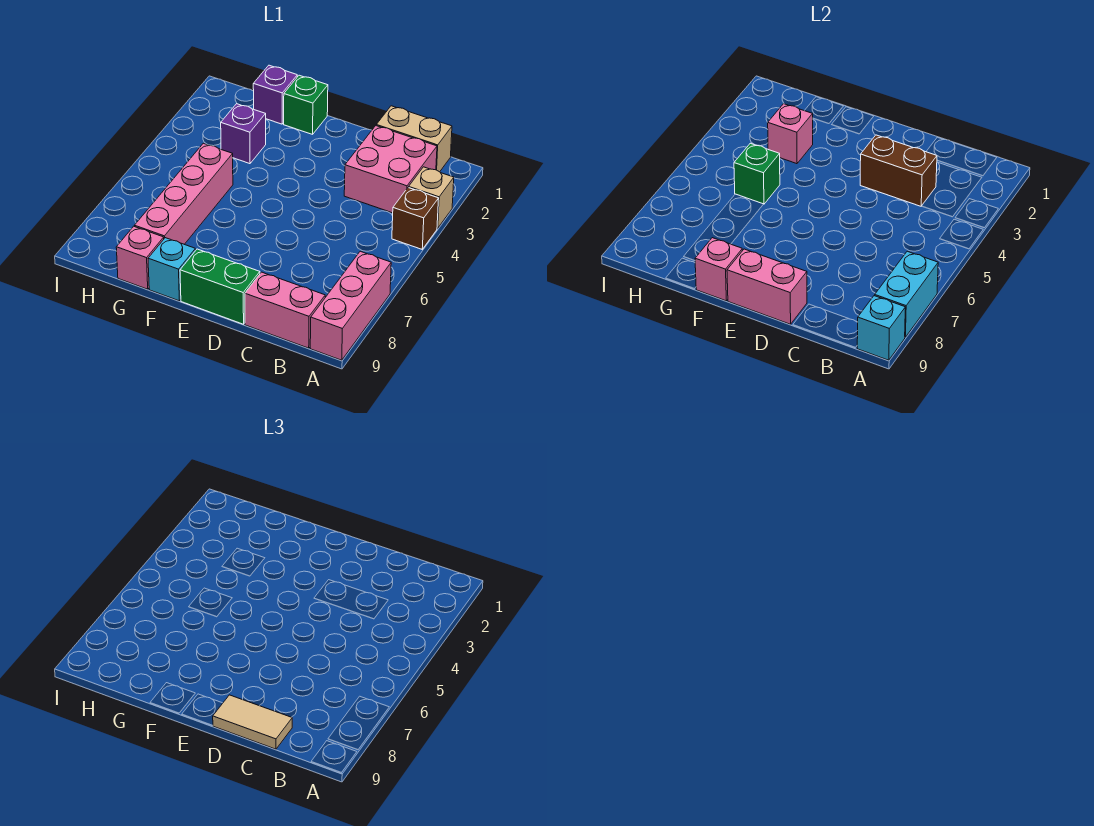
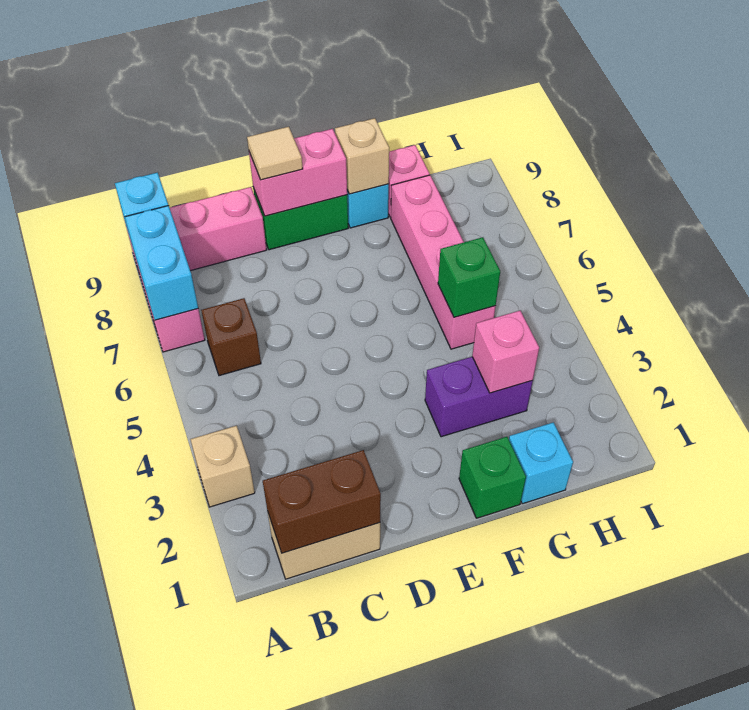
brown brick A4 level 1 -> brown brick B6 level 1
pink brick B2:C3 level 1 -> none
brown brick C3:D3 level 2 -> brown brick B1:C1 level 2
tan tile C9:D9 level 3 -> tan tile D9 level 3
pink brick F9 level 2 -> tan brick F9 level 2
purple brick G1 level 1 -> cyan brick G1 level 1
purple brick G3 level 1 -> purple brick F3:G3 level 1

